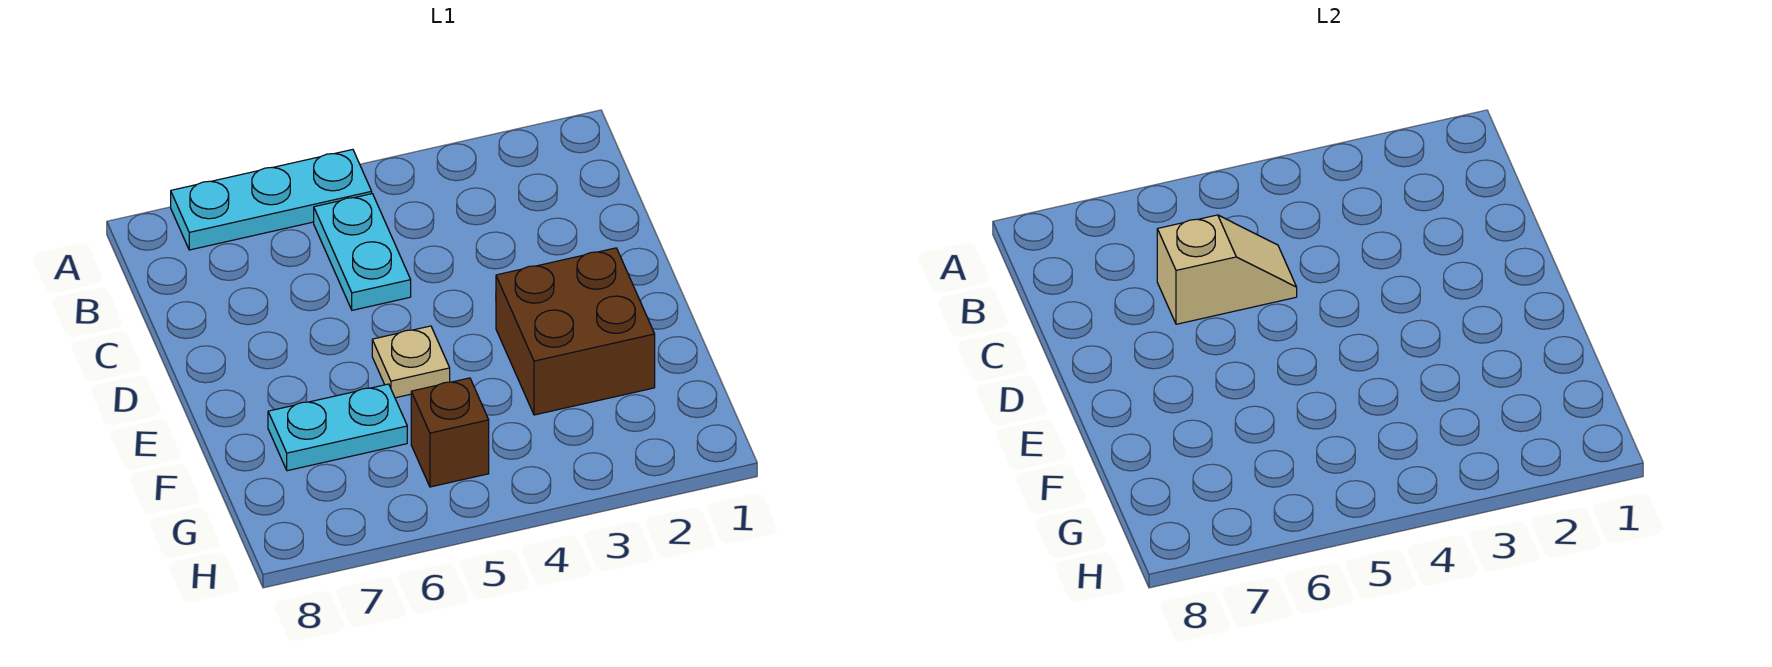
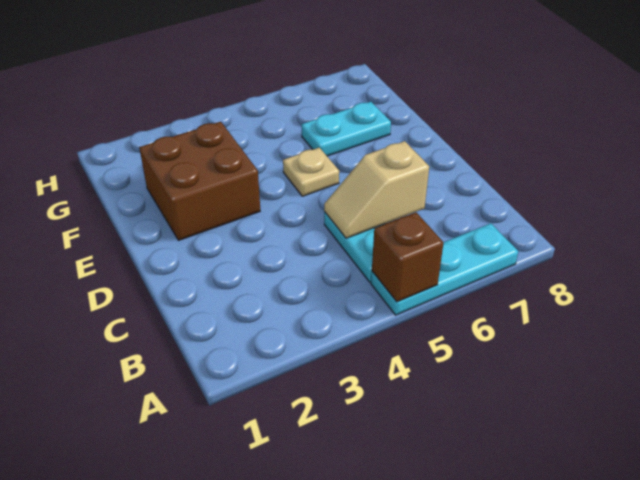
brown brick G5 level 1 -> brown brick A5 level 2

